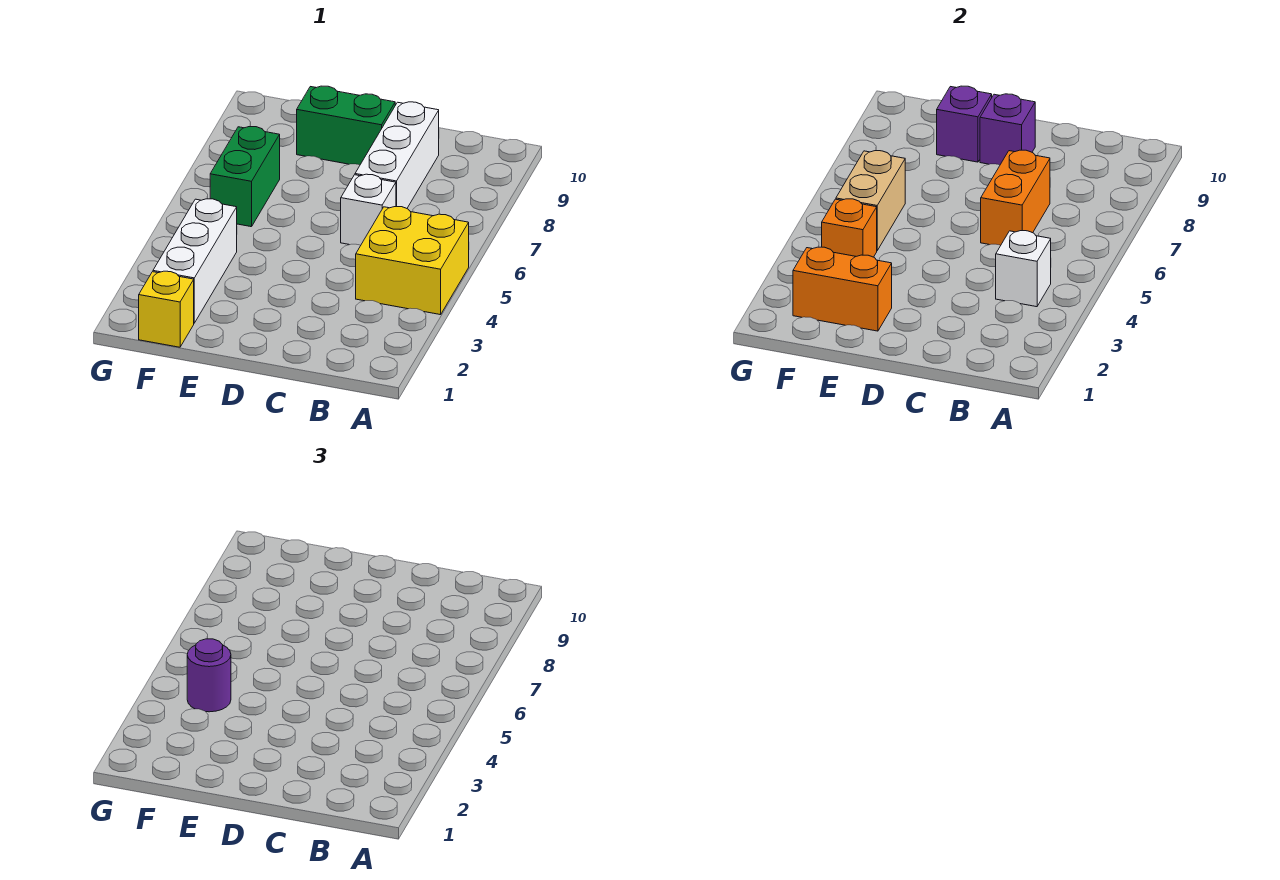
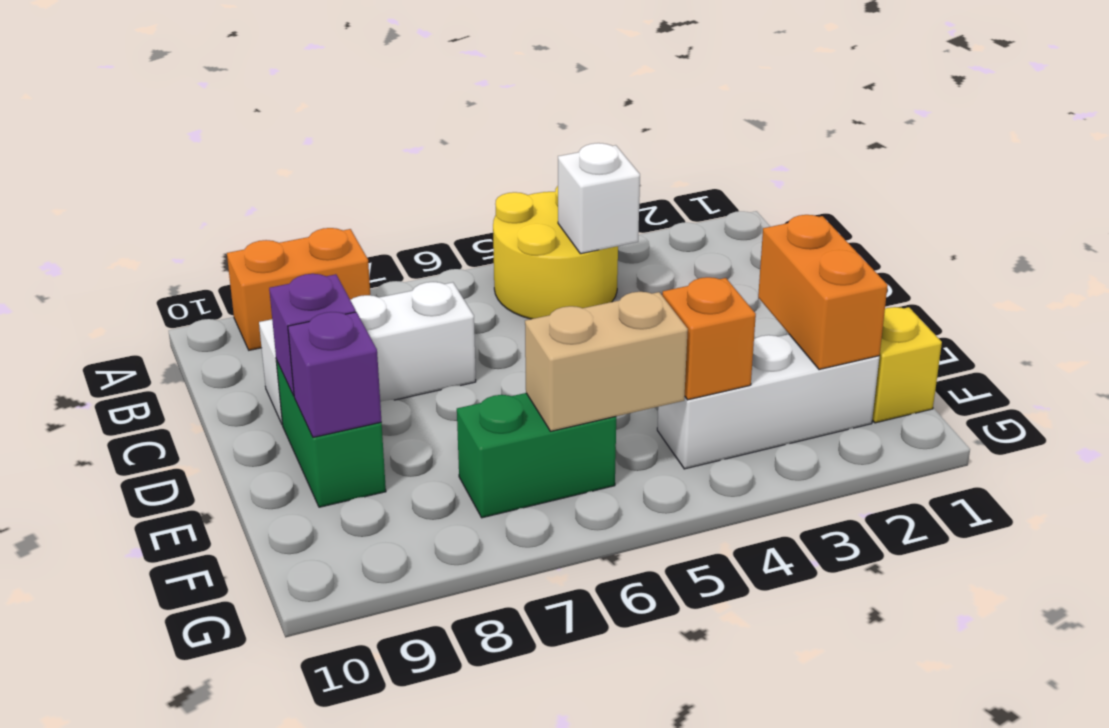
yellow brick A4:B5 level 1 -> yellow round brick A4:B5 level 1
white brick C6 level 1 -> none
orange brick C6:C7 level 2 -> orange brick A8:A9 level 1
purple round brick F4 level 3 -> none

